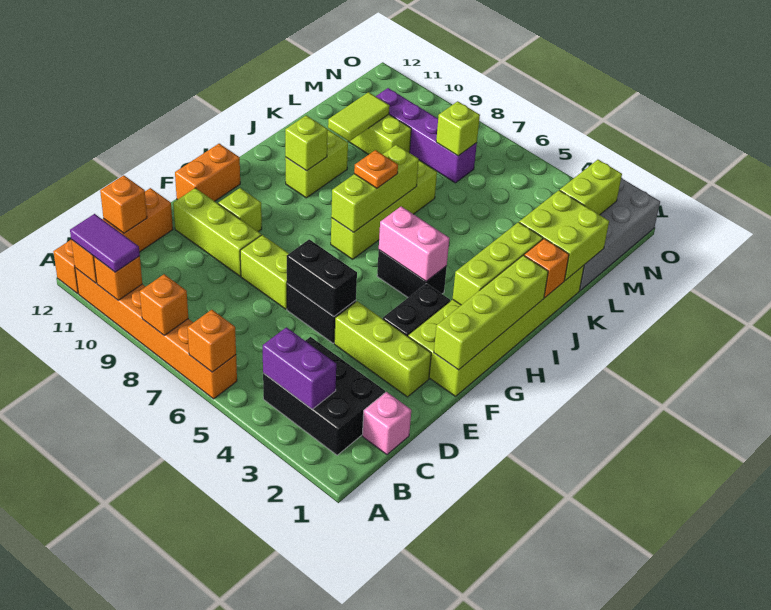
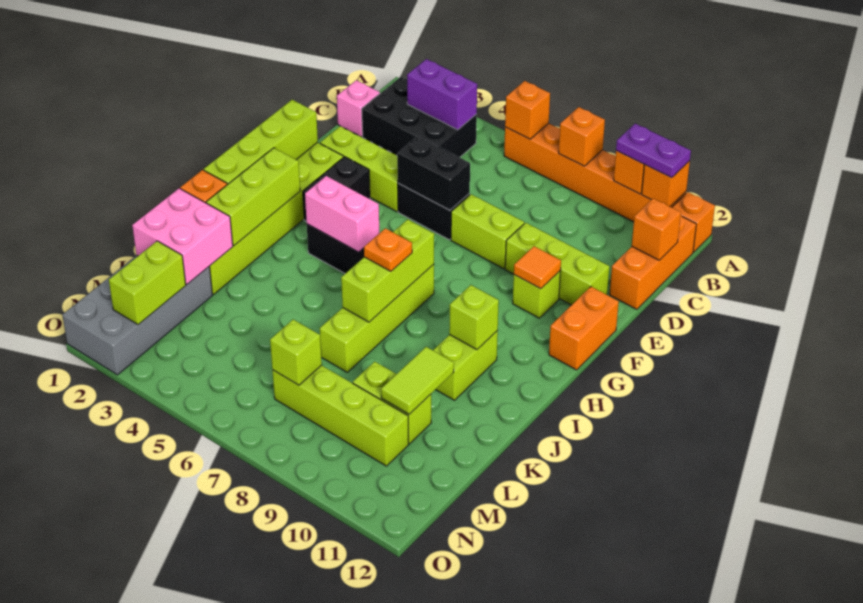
purple tile A10:A11 level 3 -> purple plate A10:A11 level 3
none -> orange tile F10 level 2
lime brick K1:L2 level 2 -> pink brick K1:L2 level 2
purple brick M7:M10 level 1 -> lime brick M7:M10 level 1

